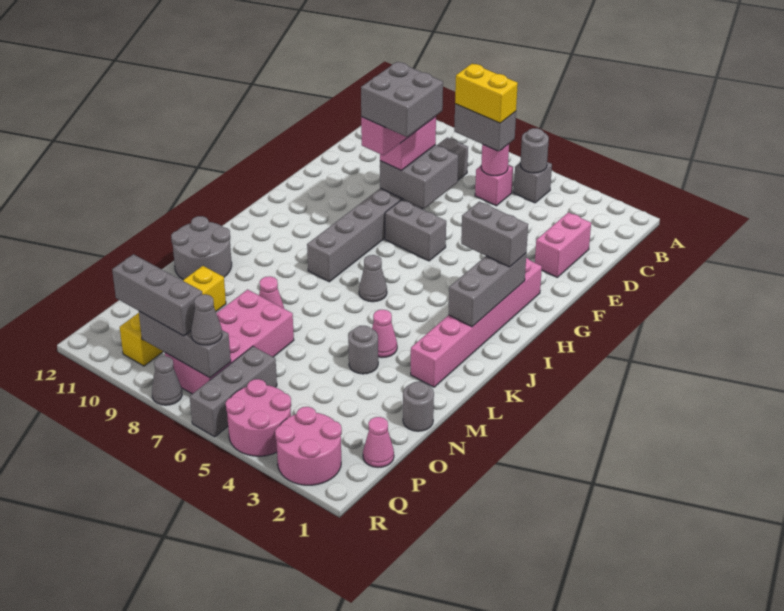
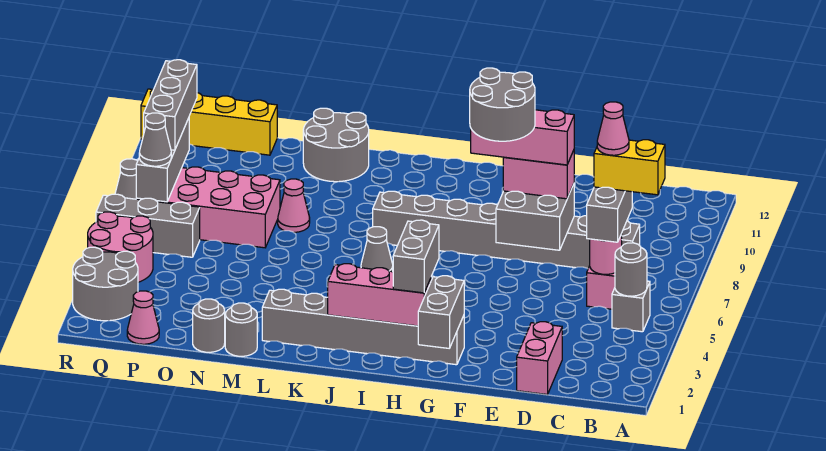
yellow brick C6:C7 level 4 -> yellow brick B7:C7 level 4
pink brick D2:E2 level 1 -> pink brick D1:D2 level 1
grey brick F7:G8 level 5 -> grey round brick F7:G8 level 5
pink brick G2:L2 level 1 -> grey brick G2:L2 level 1
grey brick G6:G7 level 1 -> grey brick G1:G2 level 2
grey brick H2:J2 level 2 -> pink brick H2:J2 level 2
pink cone L4 level 1 -> pink cone C7 level 5
grey round brick M4 level 1 -> grey round brick M1 level 1
yellow brick N10:Q10 level 1 -> yellow brick O12:R12 level 1
pink round brick Q2:R3 level 1 -> grey round brick Q2:R3 level 1

